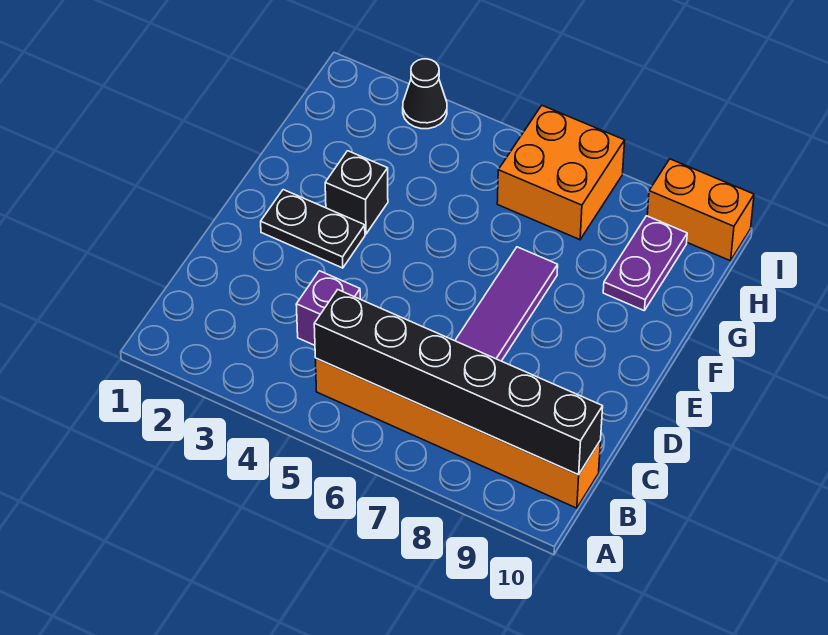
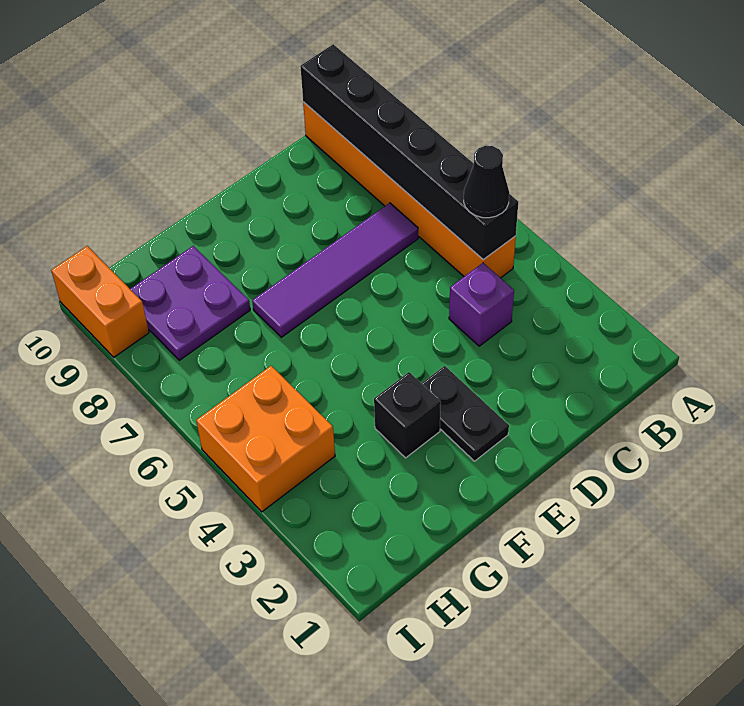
purple plate G9:H9 level 1 -> purple plate G8:H9 level 1
orange brick H6:I7 level 1 -> orange brick H4:I5 level 1
black cone I3 level 1 -> black cone B5 level 3

